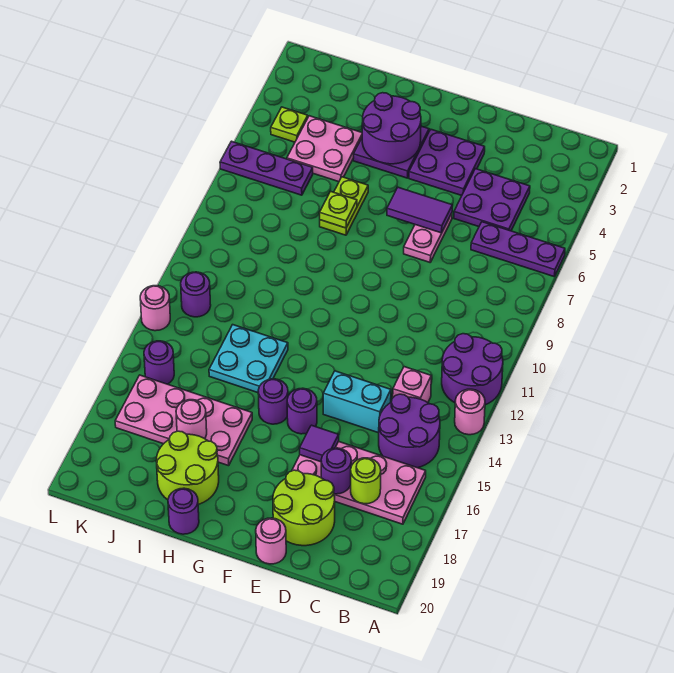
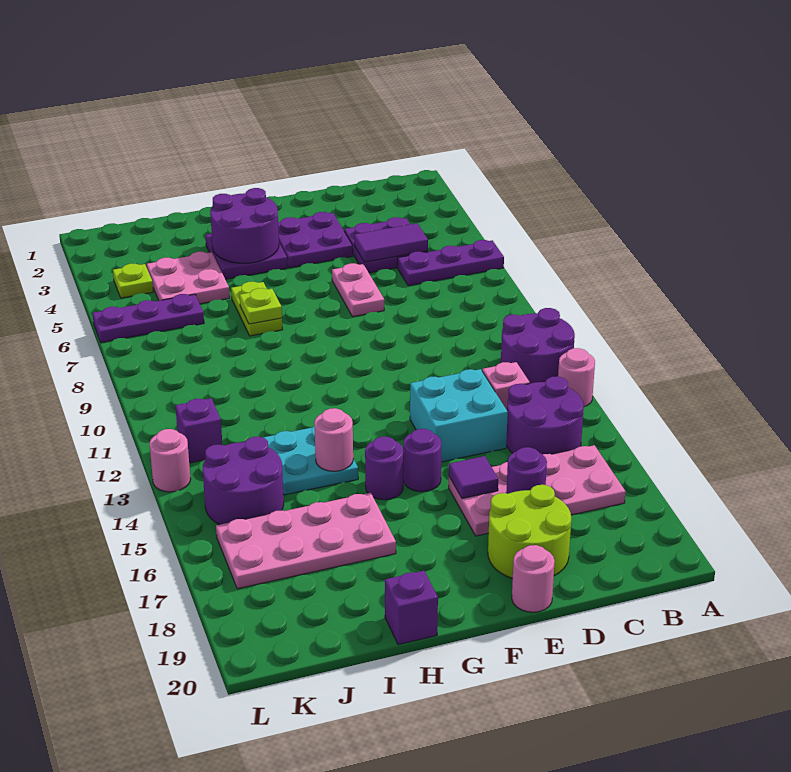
lime round brick C17 level 2 -> none
cyan brick D14:E14 level 1 -> cyan brick D13:E14 level 1
purple tile E6:F6 level 2 -> purple tile C5:D5 level 2
lime round brick H18:I19 level 1 -> none
purple round brick H20 level 1 -> purple brick H20 level 1
pink round brick I17 level 2 -> pink round brick H14 level 2
purple round brick K12 level 1 -> purple brick K12 level 1
purple round brick K15 level 1 -> purple round brick J14:K15 level 1

